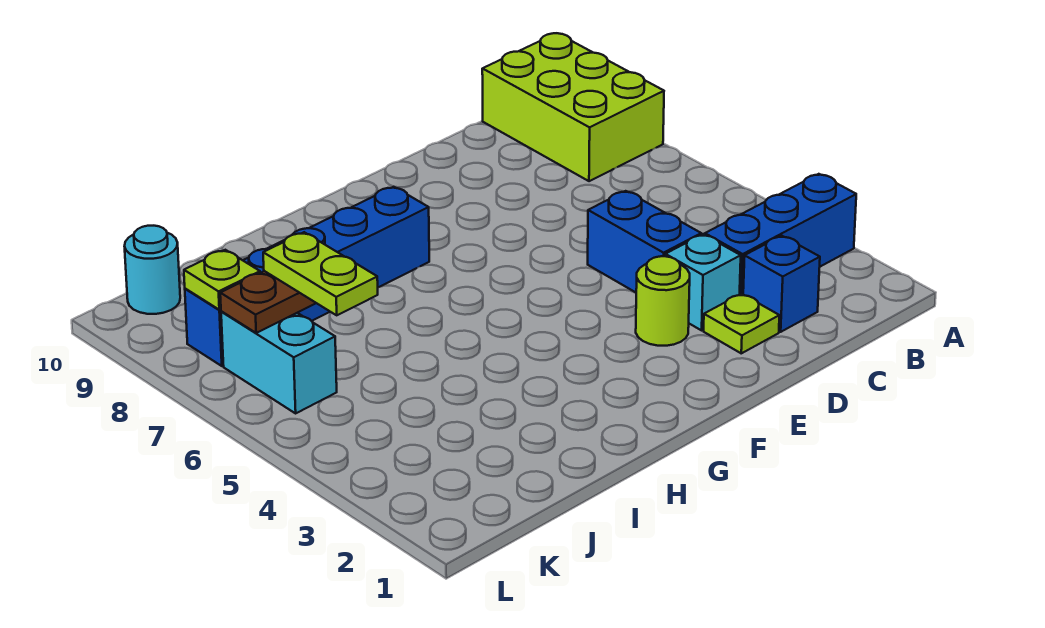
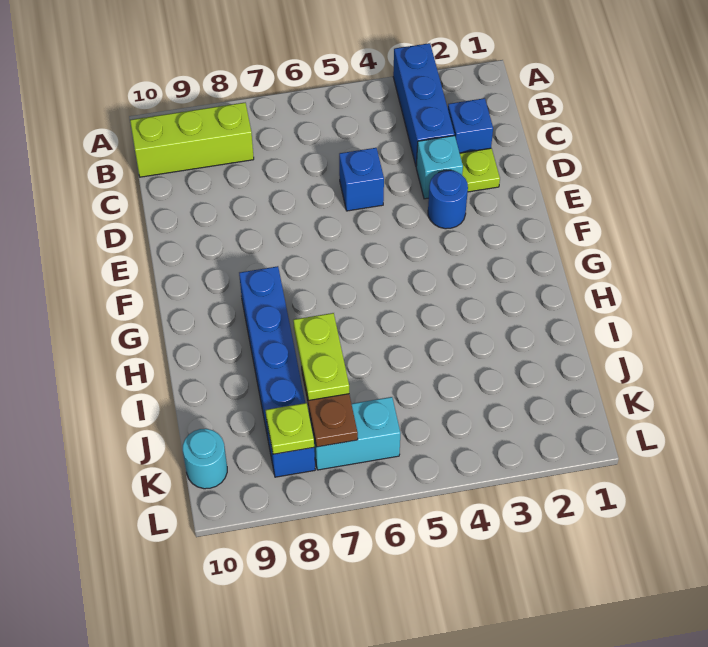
lime brick A8:B10 level 1 -> lime brick B8:B10 level 1
blue brick D4:D5 level 1 -> blue brick D5 level 1
lime round brick E3 level 1 -> blue round brick E3 level 1
lime plate J6:J7 level 3 -> lime plate I7:J7 level 3

